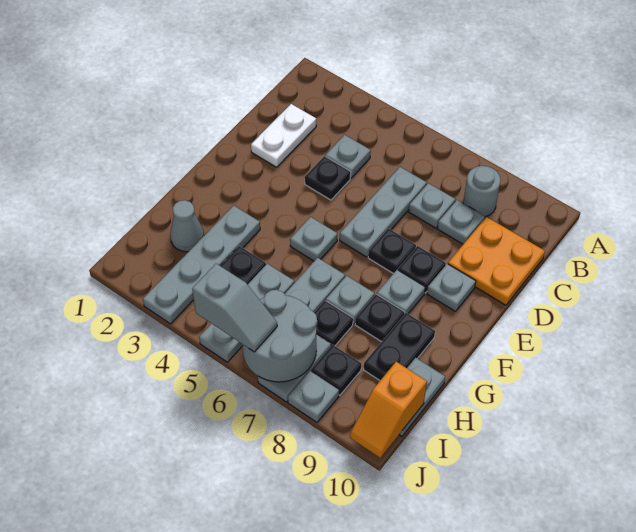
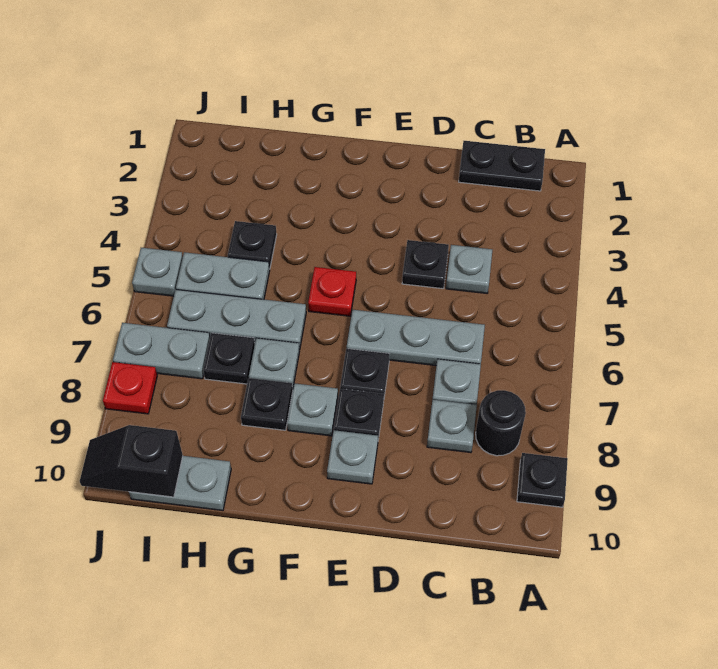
grey round brick B8 level 1 -> black round brick B8 level 1
white plate C2:D2 level 1 -> none
orange plate C9:D10 level 1 -> none
grey plate F5 level 1 -> red plate F5 level 1
grey plate G3:J3 level 1 -> none
black plate G9:H9 level 1 -> black plate B1:C1 level 1
grey cone H2 level 1 -> none
grey round brick I6:J7 level 2 -> none
black plate I8 level 1 -> black plate A9 level 1
orange slope I10:J10 level 2 top I -> black slope I10:J10 level 2 top I
grey slope J5:J6 level 3 top 5 -> none
grey plate J8 level 1 -> red plate J8 level 1

